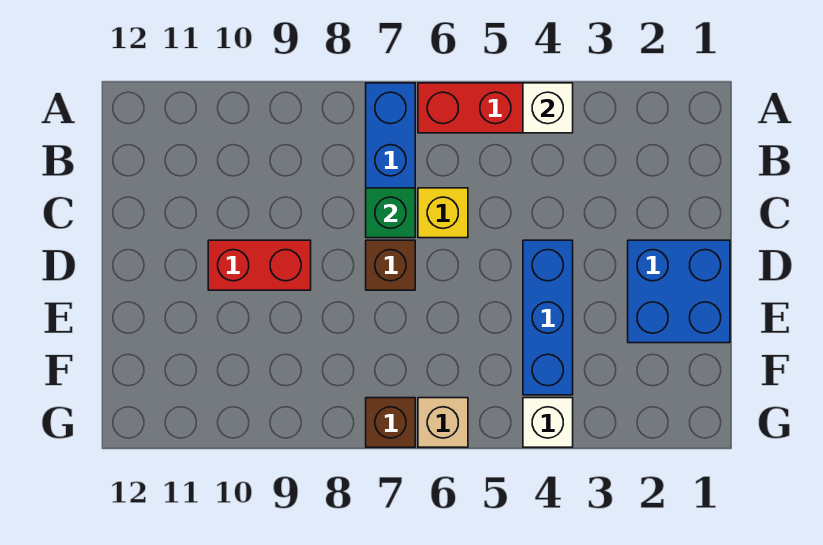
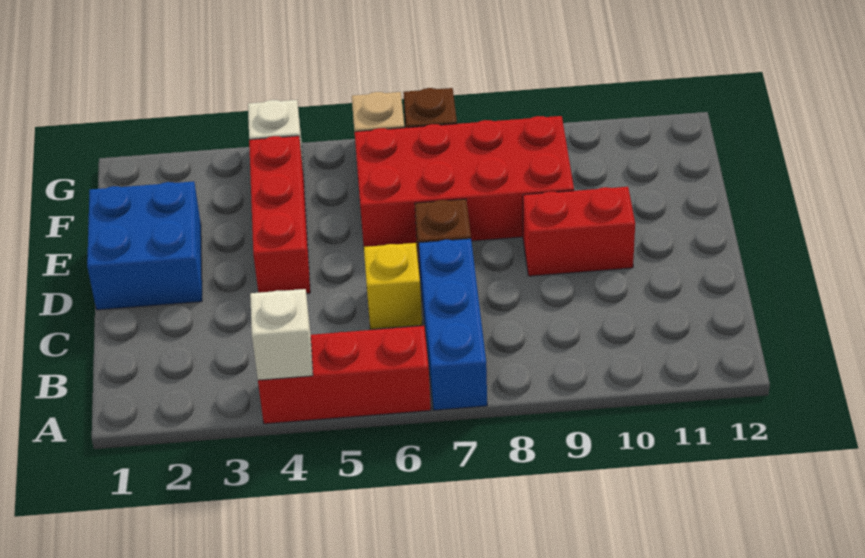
green brick C7 level 2 -> none
blue brick D4:F4 level 1 -> red brick D4:F4 level 1
none -> red brick E6:F9 level 1

